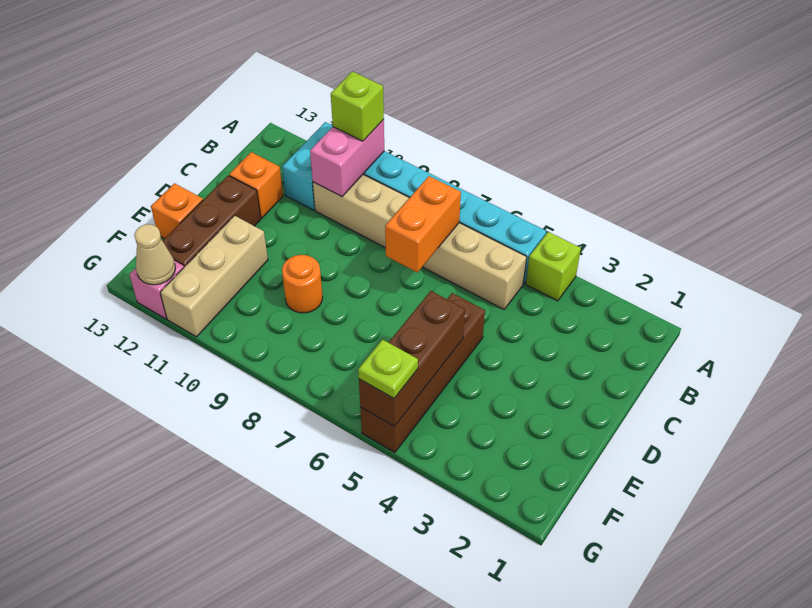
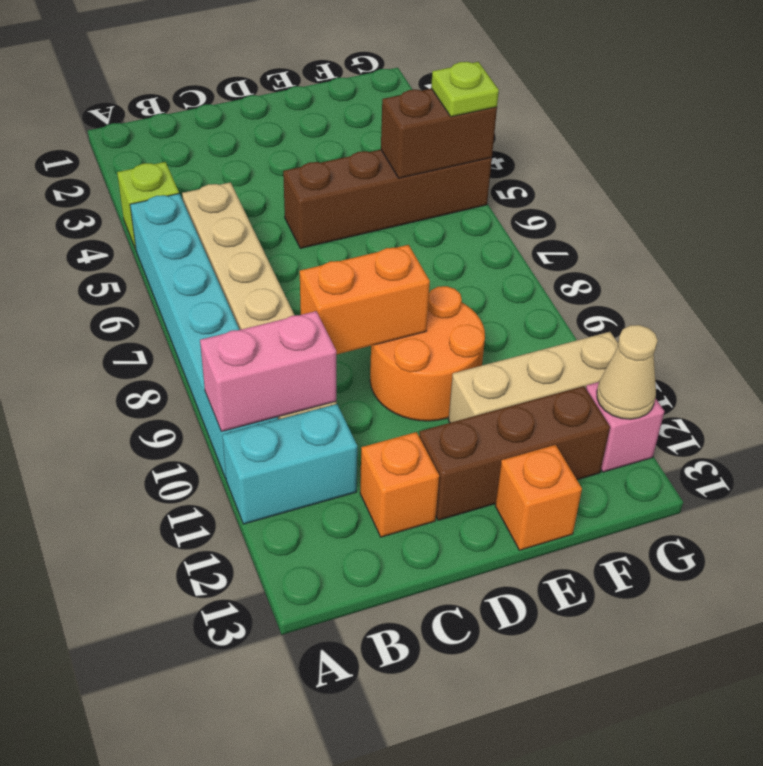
lime brick A10 level 3 -> none
orange brick B7:C7 level 2 -> orange brick C9:D9 level 2
brown brick E5:G5 level 2 -> brown brick F5:G5 level 2
orange round brick E9 level 1 -> orange round brick D9:E10 level 1

